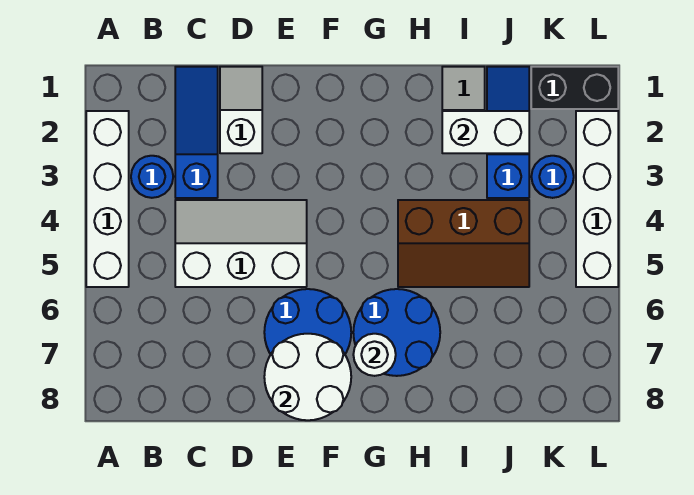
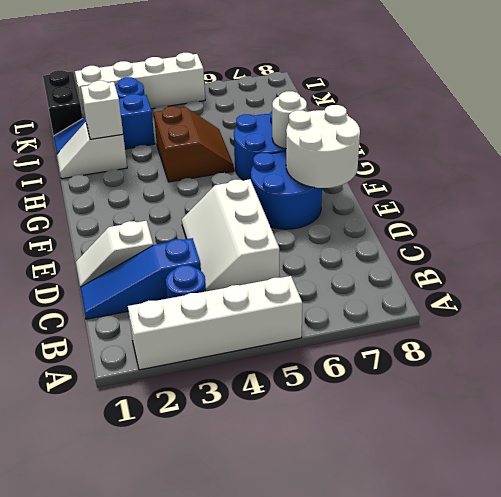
brown slope H4:J5 level 1 top 4 -> brown slope H4:I5 level 1 top 4
white brick I2:J2 level 2 -> white brick I2 level 2

